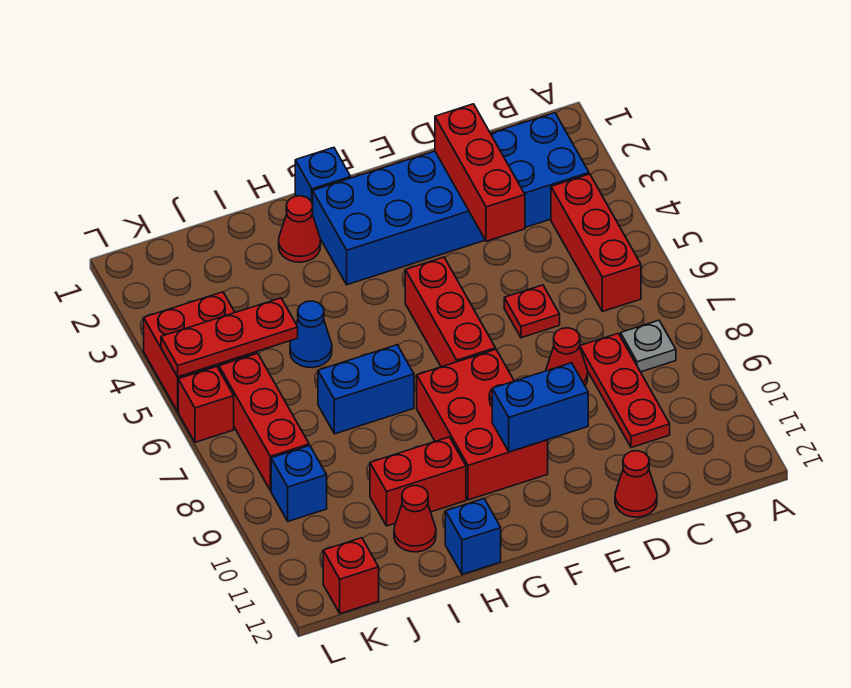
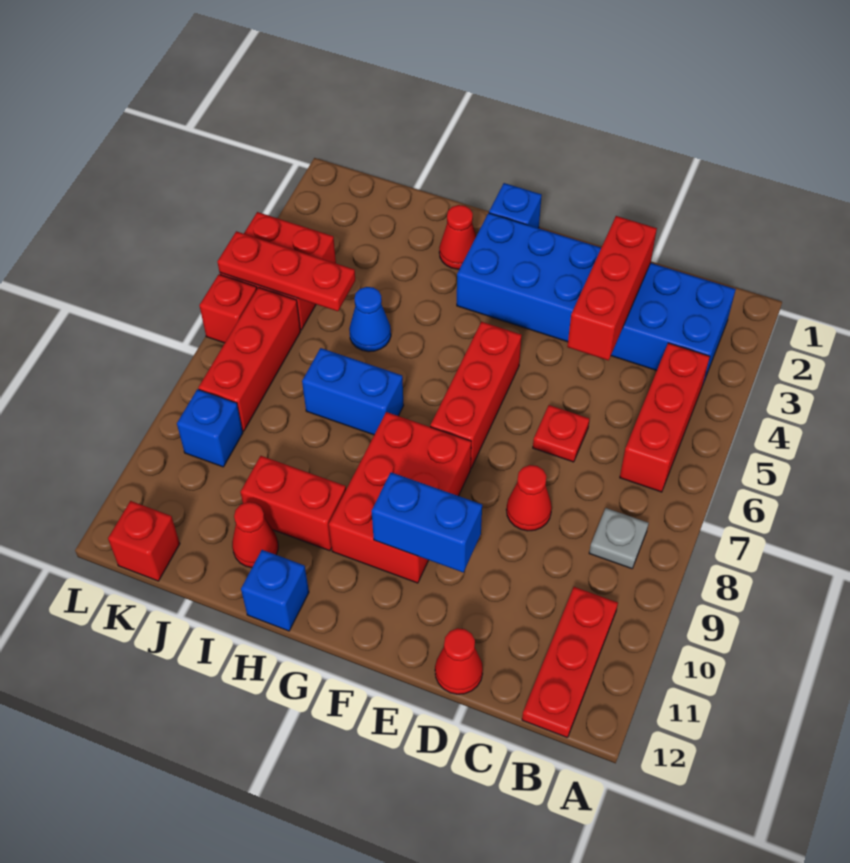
red plate C8:C10 level 1 -> red plate B10:B12 level 1

